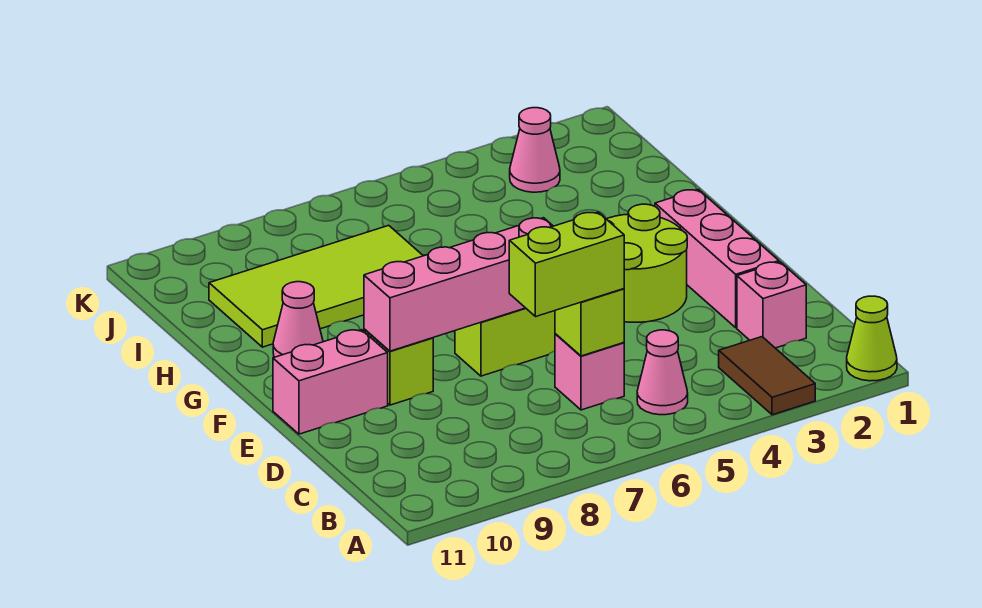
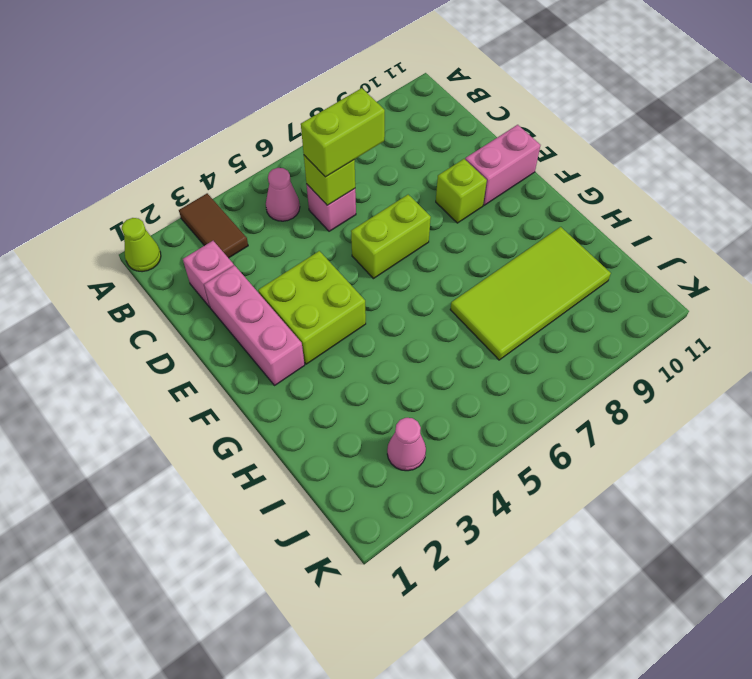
lime round brick E3:F4 level 1 -> lime brick E3:F4 level 1
pink brick E6:E9 level 2 -> none
pink cone G10 level 1 -> none

